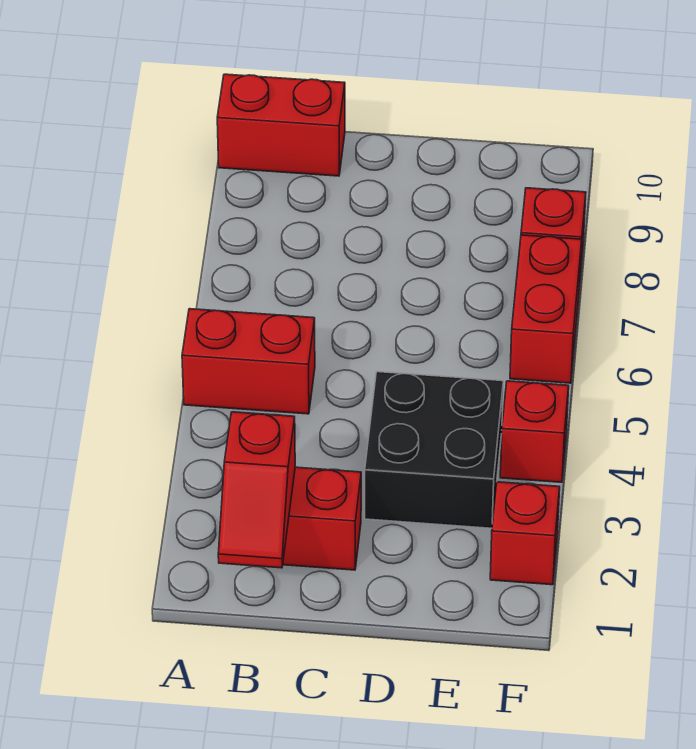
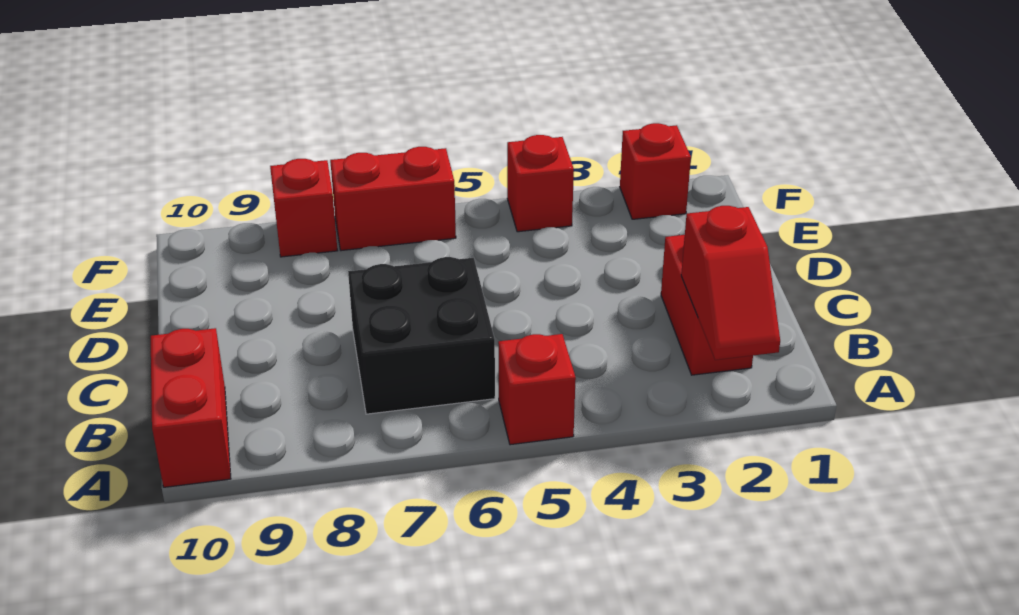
red brick A5:B5 level 1 -> red brick A5 level 1
red slope B1:B2 level 2 top 2 -> red slope A2:B2 level 2 top B
black brick D3:E4 level 1 -> black brick B6:C7 level 1

